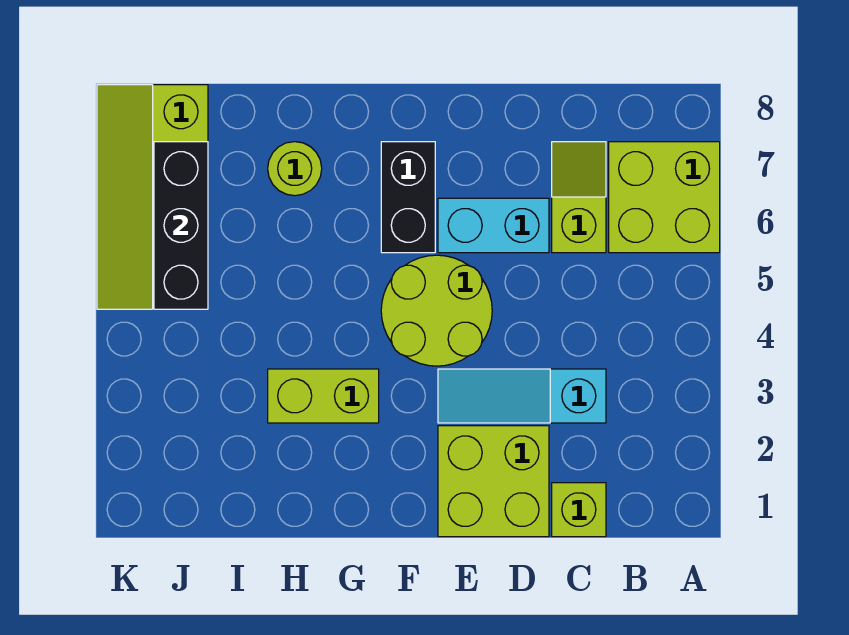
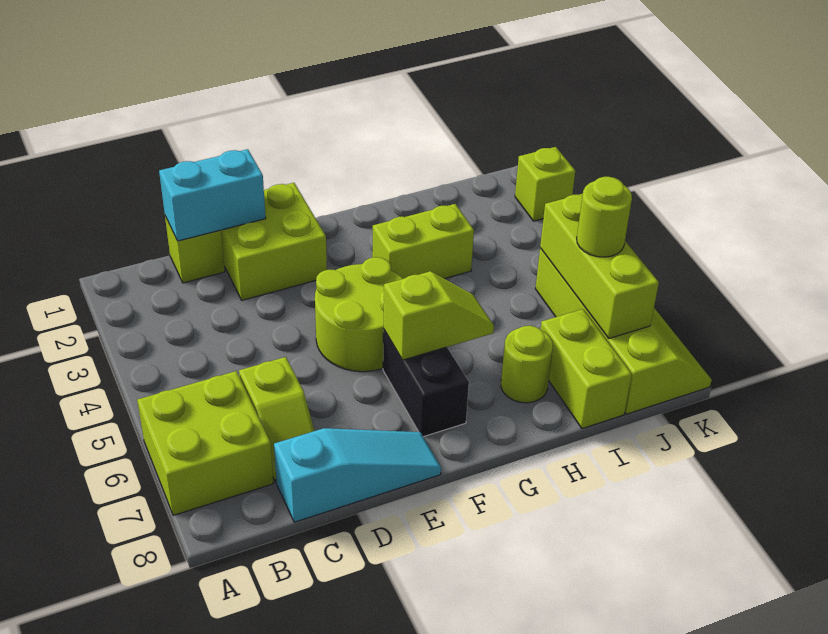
cyan slope C3:E3 level 1 top C -> cyan slope C8:E8 level 1 top C
cyan brick D6:E6 level 1 -> cyan brick C1:D1 level 2
none -> lime slope F6:G6 level 2 top F
none -> lime brick I7:I8 level 1
black brick J5:J7 level 2 -> lime brick J5:J7 level 2
none -> lime round brick J6 level 3
none -> lime brick K2 level 1

